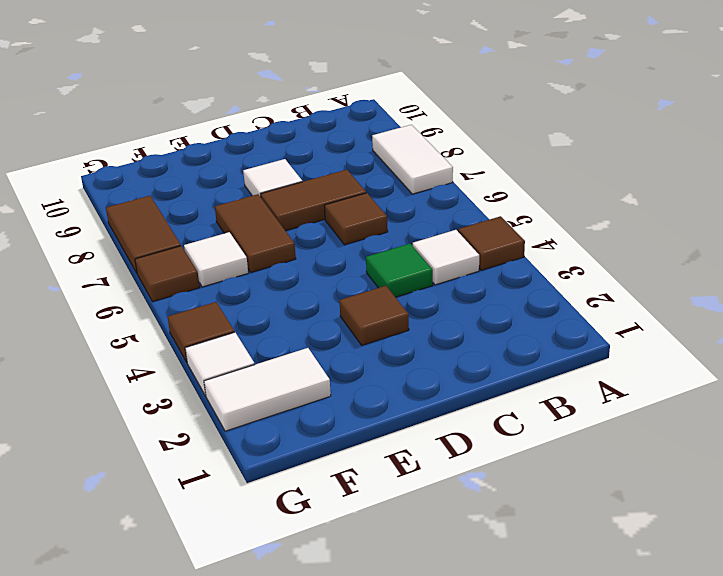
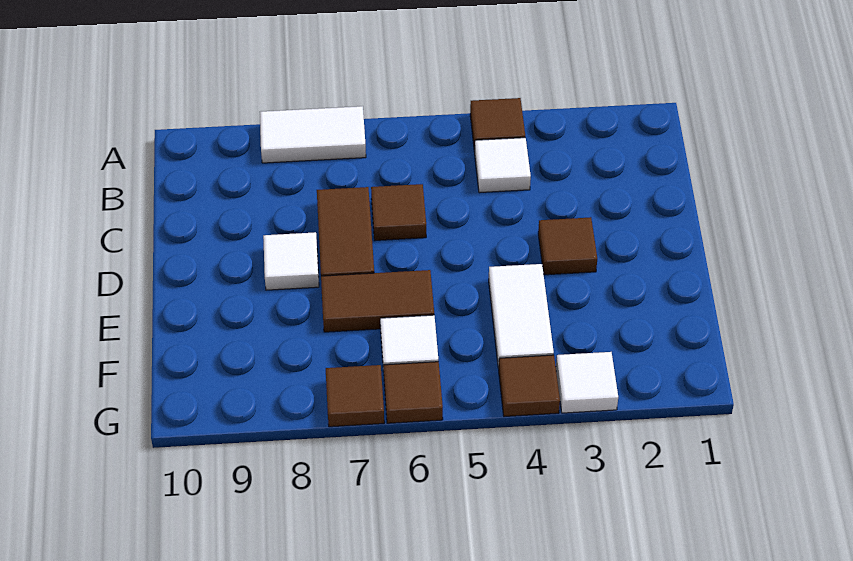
green tile C4 level 1 -> none
white tile F2:G2 level 1 -> white tile E4:F4 level 1
brown tile G7:G8 level 1 -> brown tile G7 level 1

